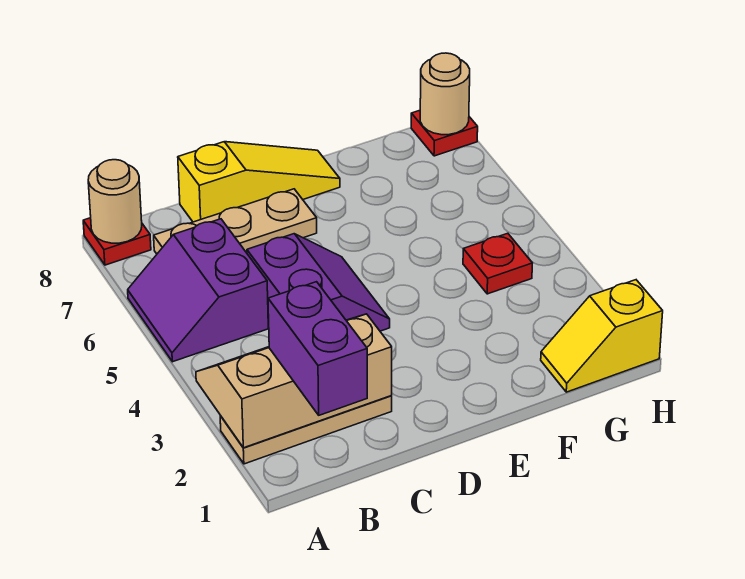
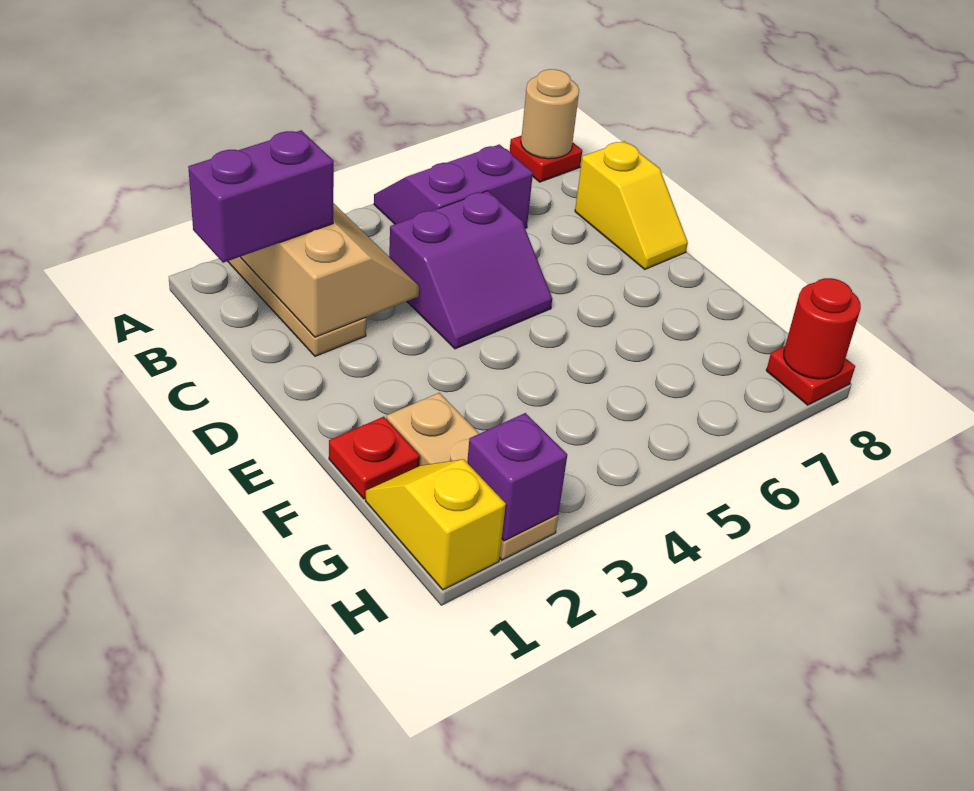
tan plate B7:D7 level 1 -> tan plate F2:H2 level 1
yellow slope C8:E8 level 1 top C -> yellow slope C8:D8 level 1 top C
red plate G4 level 1 -> red plate F1 level 1
none -> purple brick H2 level 2
tan round brick H8 level 2 -> red round brick H8 level 2

